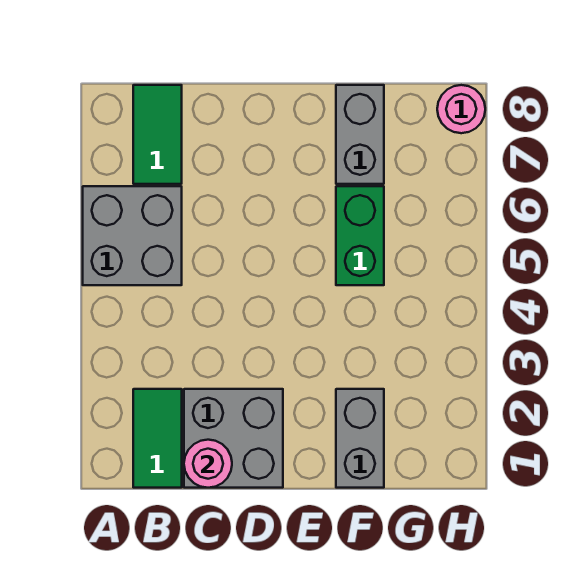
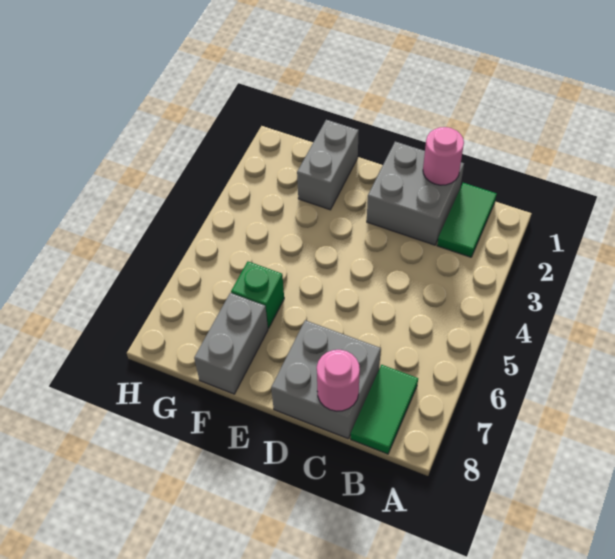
grey brick A5:B6 level 1 -> grey brick C7:D8 level 1
green brick F5:F6 level 1 -> green brick F6 level 1
pink round brick H8 level 1 -> pink round brick C8 level 2

